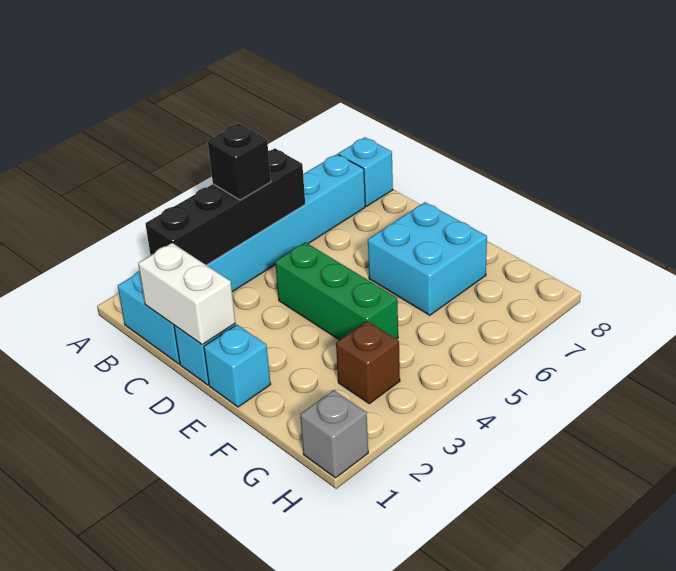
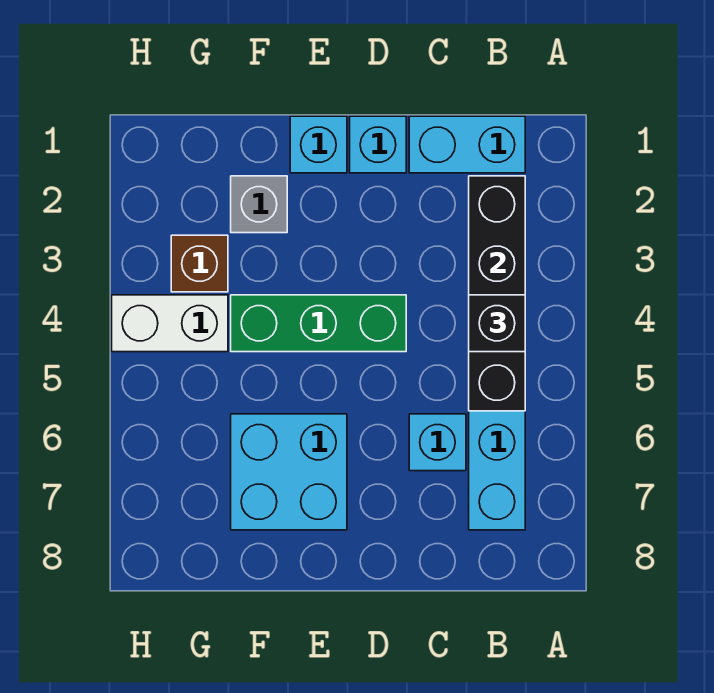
cyan brick B8 level 1 -> cyan brick C6 level 1
white brick C1:D1 level 2 -> white brick G4:H4 level 1
grey brick H1 level 1 -> grey brick F2 level 1

